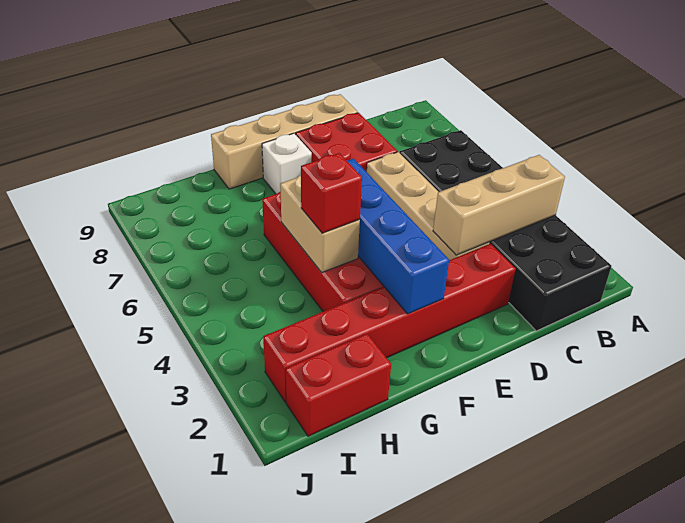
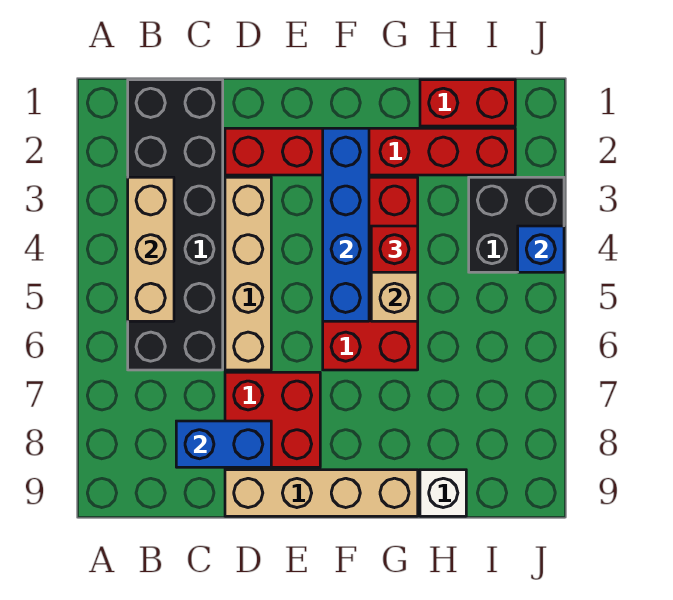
tan brick B3:D3 level 2 -> tan brick B3:B5 level 2
none -> blue brick C8:D8 level 2
white brick F8 level 1 -> white brick H9 level 1
none -> black brick I3:J4 level 1
none -> blue brick J4 level 2

